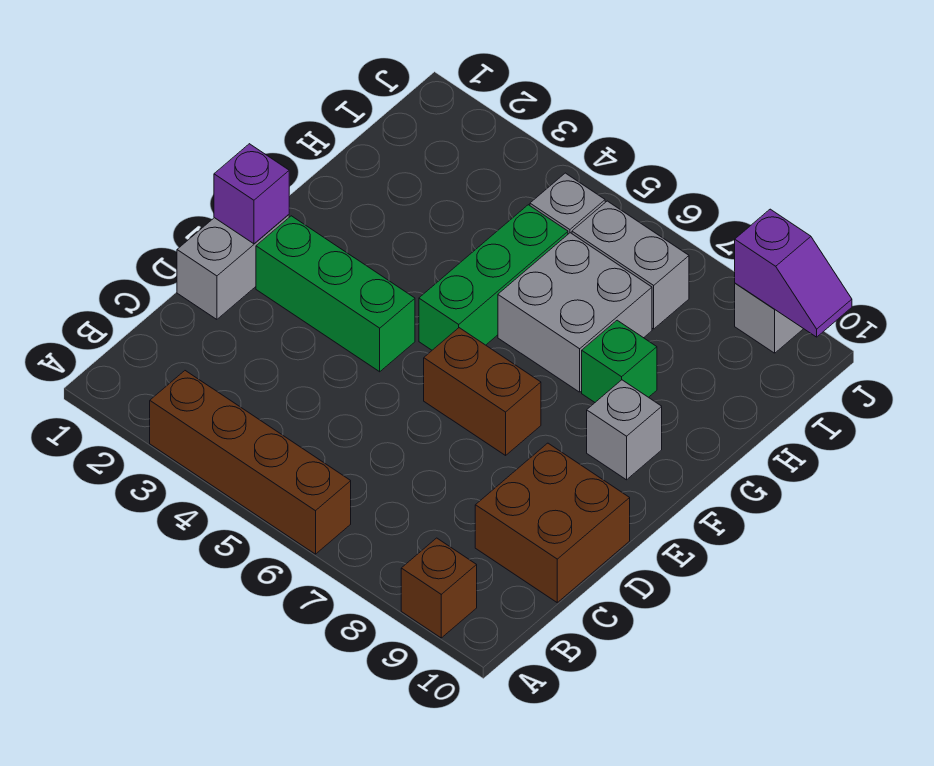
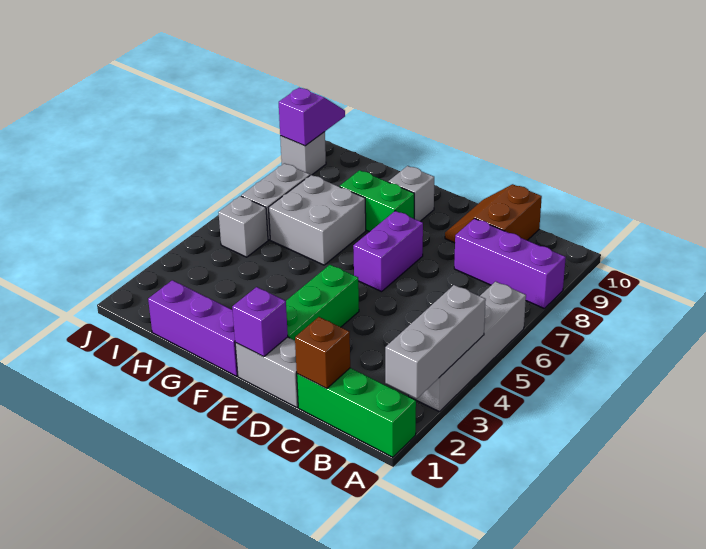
none -> grey brick A2:A4 level 2
brown brick A3:A6 level 1 -> grey brick A3:A6 level 1
none -> purple brick A8:C8 level 1
brown brick A9 level 1 -> brown brick C1 level 2
brown brick C9:D10 level 1 -> brown slope C9:D10 level 1 top C
brown brick E6:E7 level 1 -> purple brick E6:E7 level 1
none -> purple brick F1:H1 level 1
green brick F5:H5 level 1 -> green brick A1:C1 level 1
green brick G8 level 1 -> green brick F8:G8 level 1

